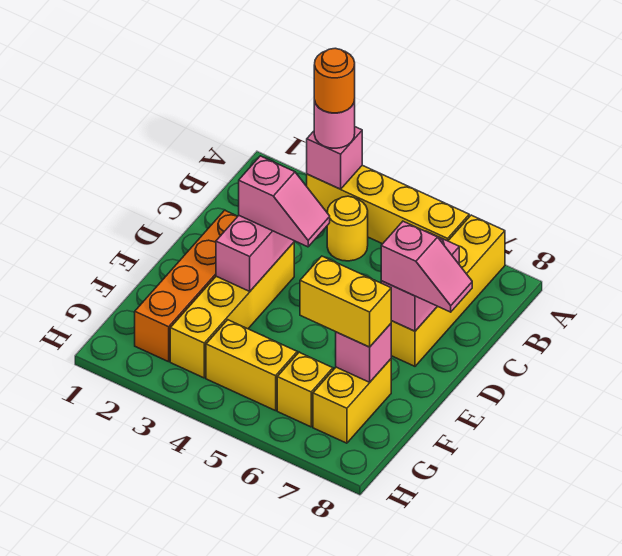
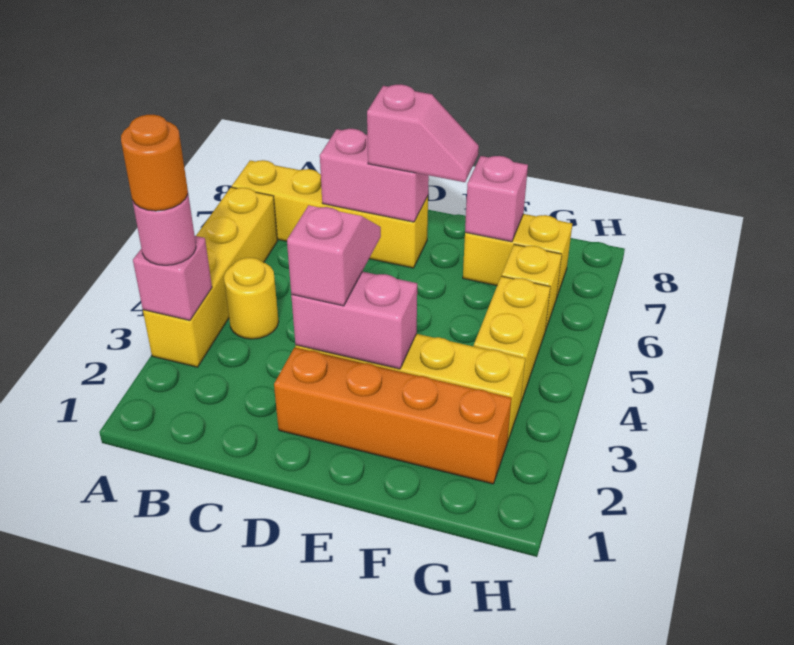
pink slope D7:D8 level 3 top 7 -> pink slope D7:E7 level 3 top D
yellow brick F6:F7 level 3 -> none

